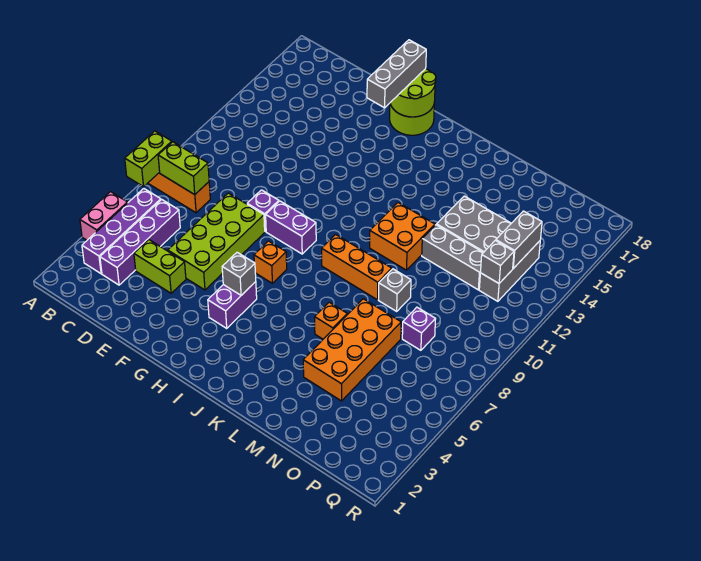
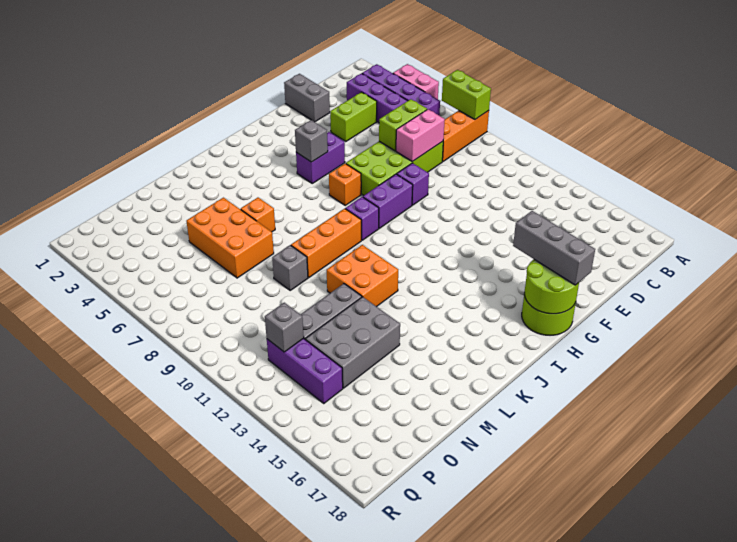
lime brick B8:C8 level 2 -> lime brick D7:E7 level 2
none -> pink brick D8:E8 level 2
lime brick E5:F8 level 1 -> lime brick D7:G8 level 1
purple brick H4:H5 level 1 -> purple brick G5:H5 level 1
orange brick M4:N7 level 1 -> orange brick M5:N7 level 1
purple brick O8 level 1 -> purple brick I9 level 1
grey brick P12:P14 level 1 -> purple brick P12:P14 level 1
grey brick P13:P14 level 2 -> grey brick E1:E2 level 1

